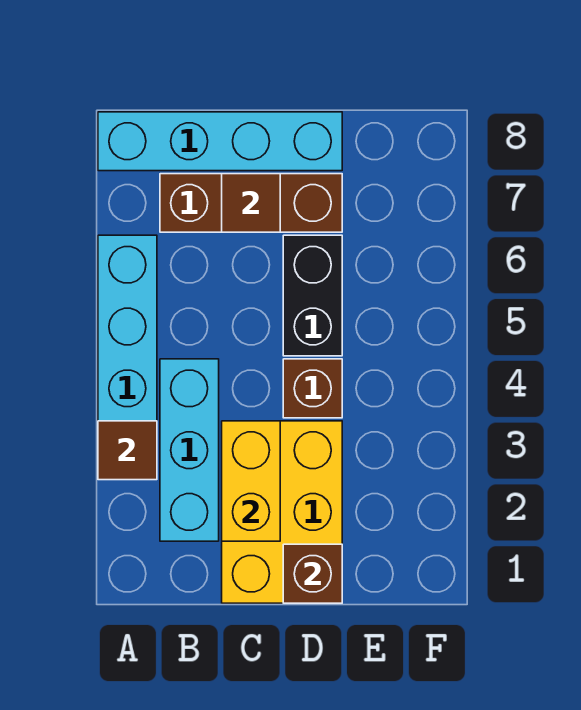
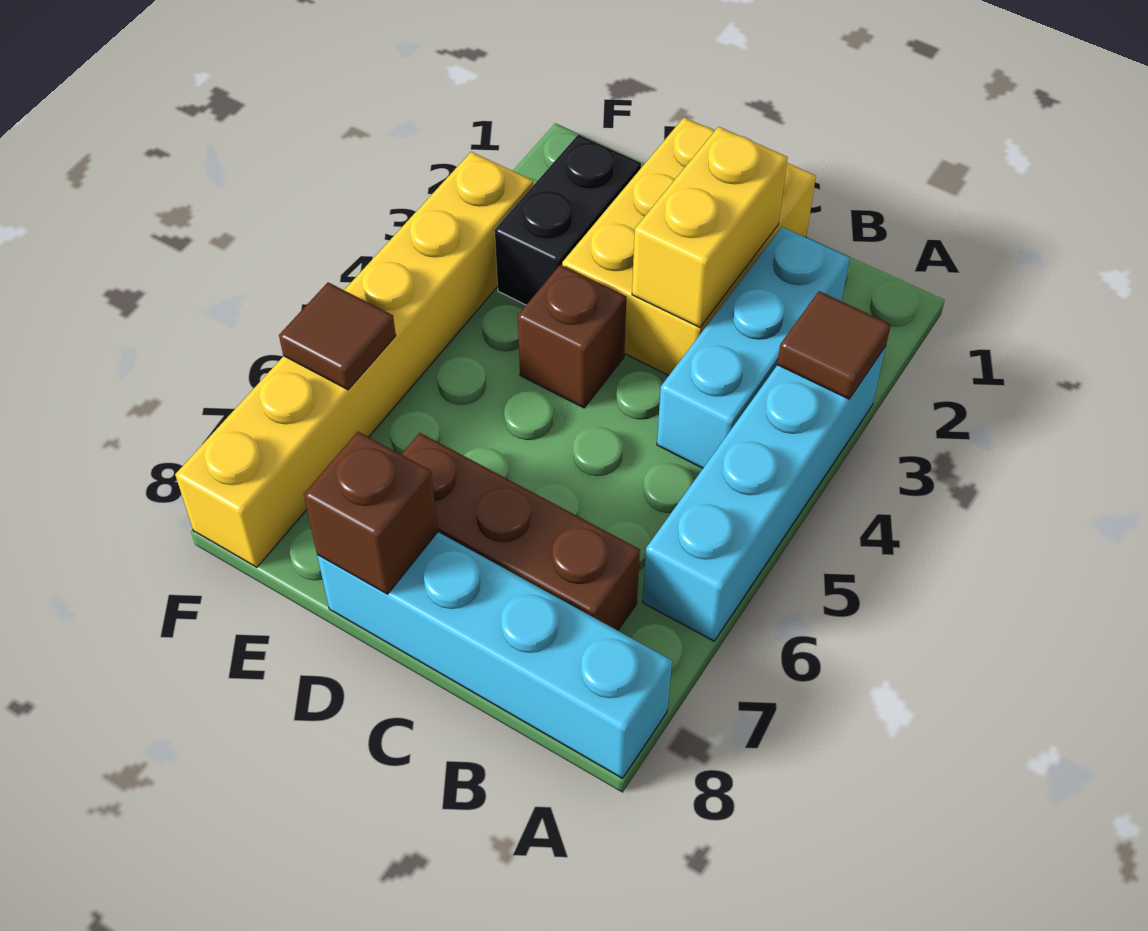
brown tile C7 level 2 -> brown tile F6 level 2
brown brick D1 level 2 -> brown brick D8 level 2
black brick D5:D6 level 1 -> black brick E2:E3 level 1
none -> yellow brick F3:F8 level 1

